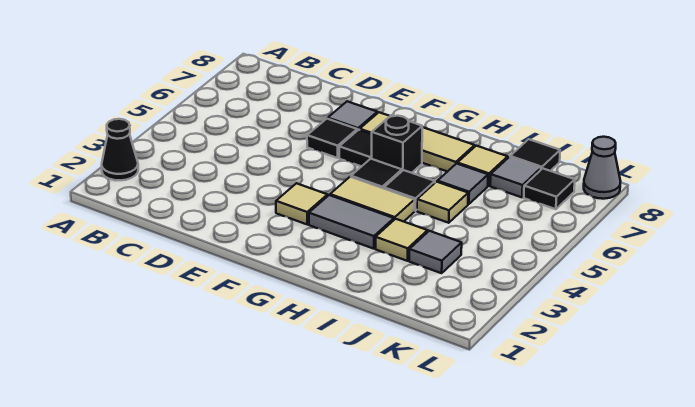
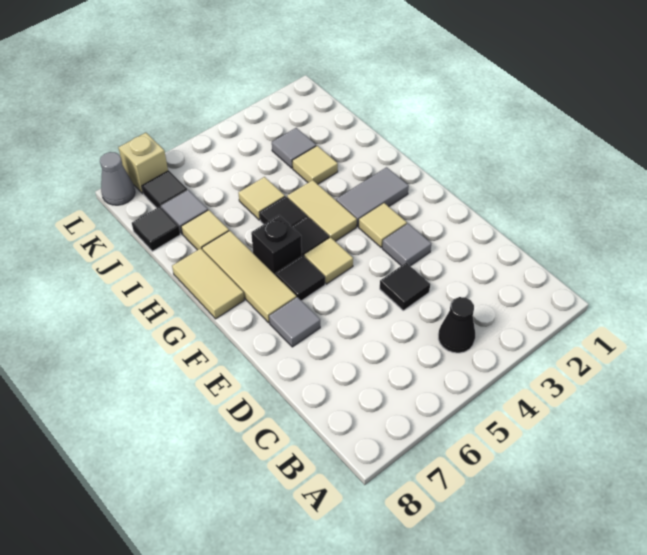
black cone A2 level 1 -> black cone B4 level 1
black tile E6 level 1 -> black tile D4 level 1
none -> tan tile F5 level 1
grey tile G3:H3 level 1 -> grey tile G2:G3 level 1
none -> tan tile G8:H8 level 1
grey tile I6 level 1 -> grey tile E3 level 1
none -> tan brick L7 level 1

